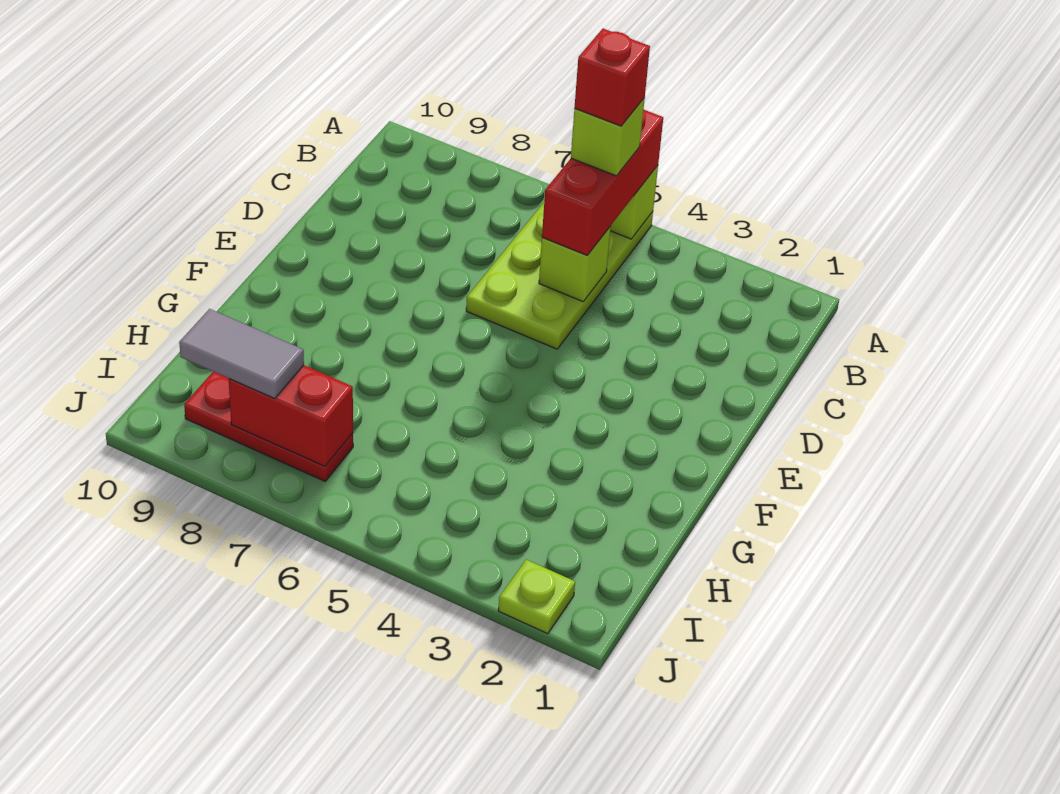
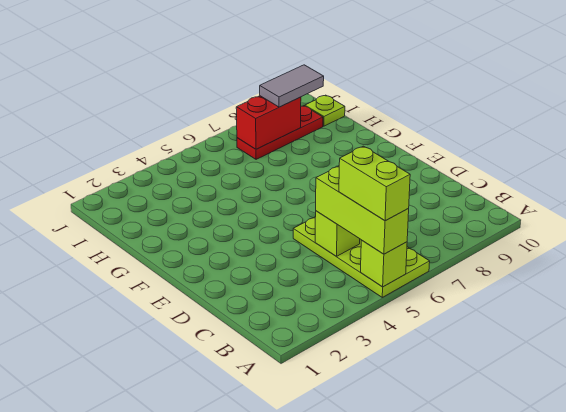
red brick A5:C5 level 3 -> lime brick A5:C5 level 3
lime brick B5 level 4 -> lime brick A5:B5 level 4
red brick B5 level 5 -> none
lime plate J2 level 1 -> lime plate I10 level 1

